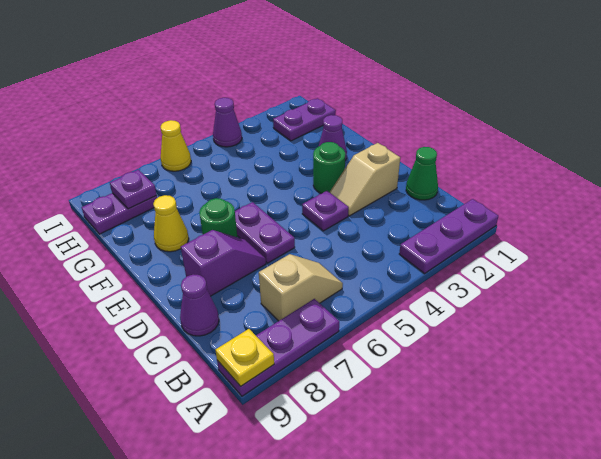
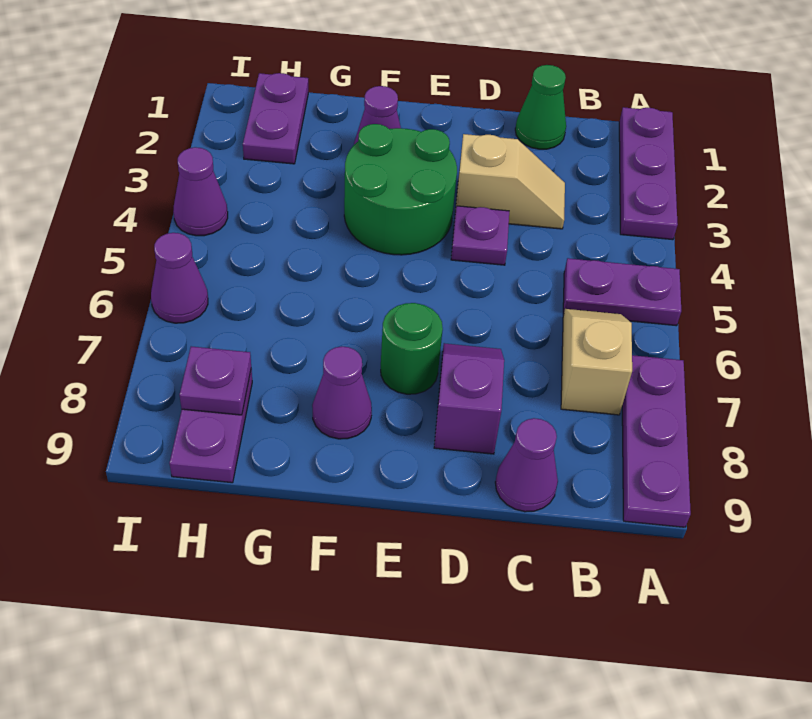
yellow plate A9 level 2 -> none
tan slope D2:D3 level 1 top 2 -> tan slope C3:D3 level 1 top D
purple plate D6:E6 level 1 -> purple plate A5:B5 level 1
green round brick E3 level 1 -> green round brick E3:F4 level 1
yellow cone F8 level 1 -> purple cone F8 level 1
yellow cone I6 level 1 -> purple cone I6 level 1

